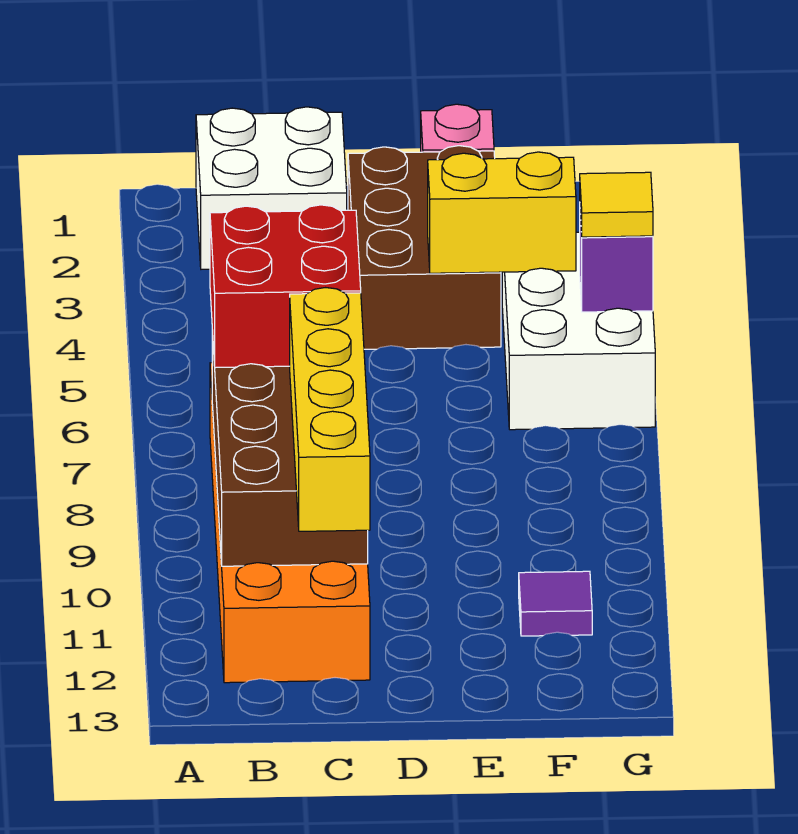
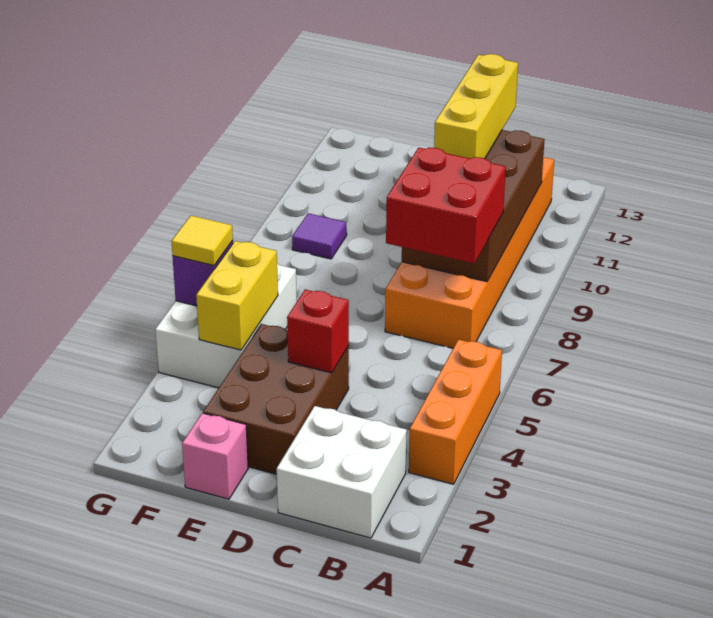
none -> orange brick A3:A5 level 1
yellow brick C9:C12 level 3 -> yellow brick C10:C12 level 3
none -> red brick D4 level 2
yellow brick E4:F4 level 2 -> yellow brick F4:F5 level 2
purple tile F11 level 1 -> purple tile F9 level 1

